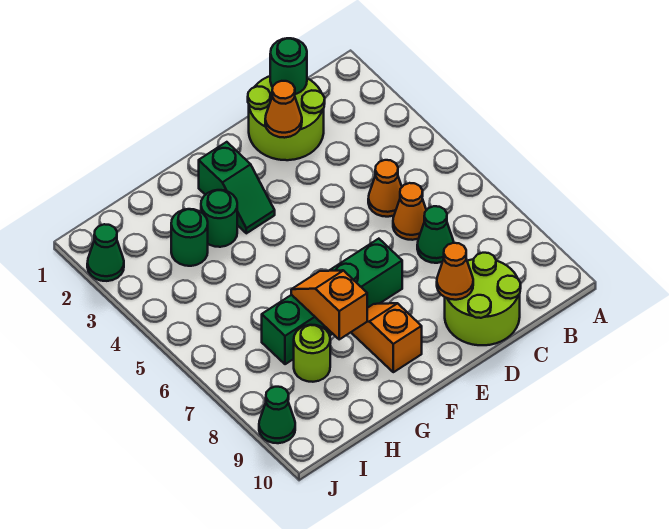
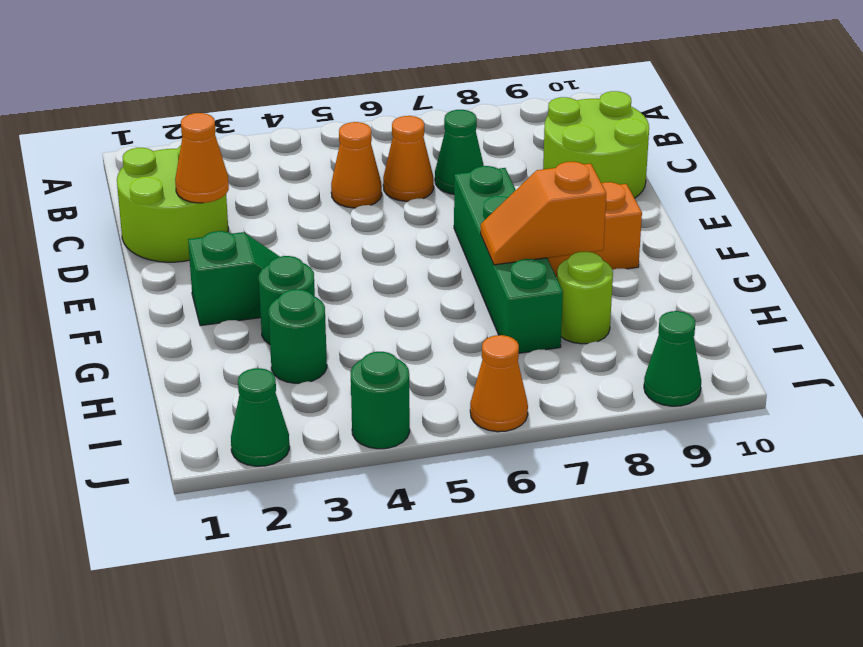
green round brick C1 level 2 -> green round brick J4 level 1
orange cone D9 level 2 -> orange cone J6 level 1

